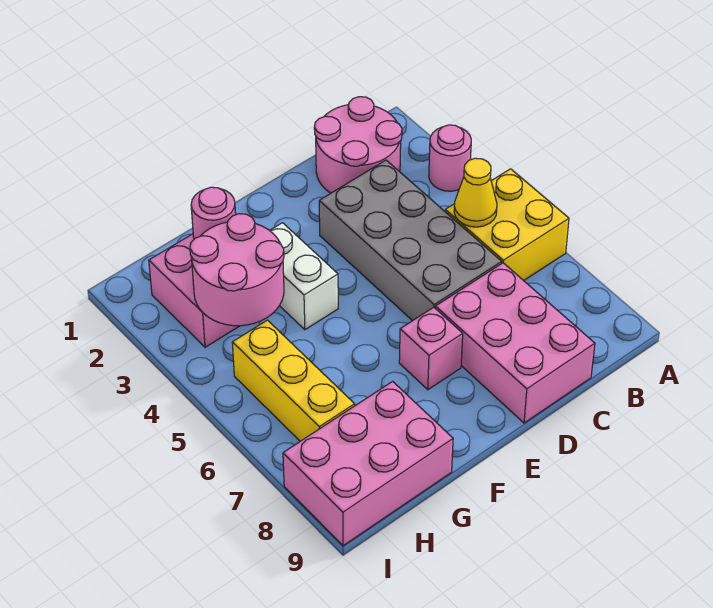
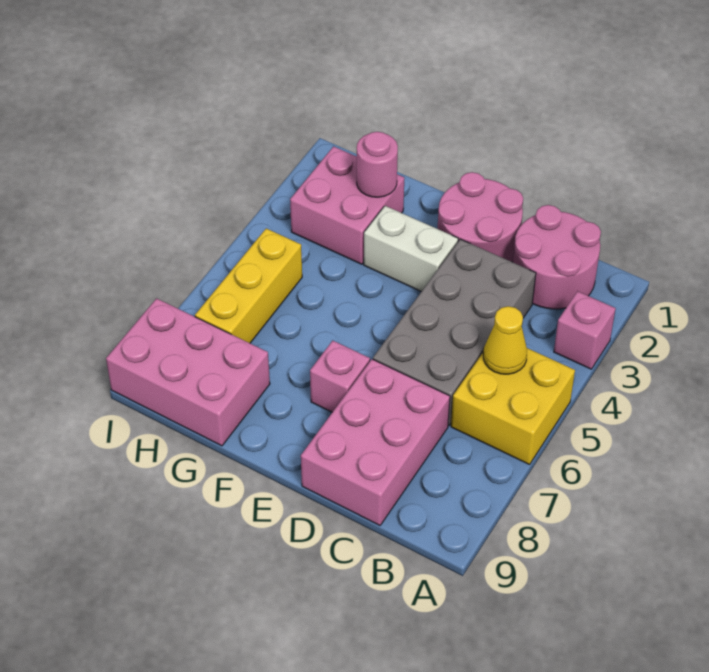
pink round brick A3 level 1 -> pink brick A3 level 1
white brick F3:F4 level 1 -> white brick E3:F3 level 1
pink round brick G3:H4 level 2 -> pink round brick D1:E2 level 1

